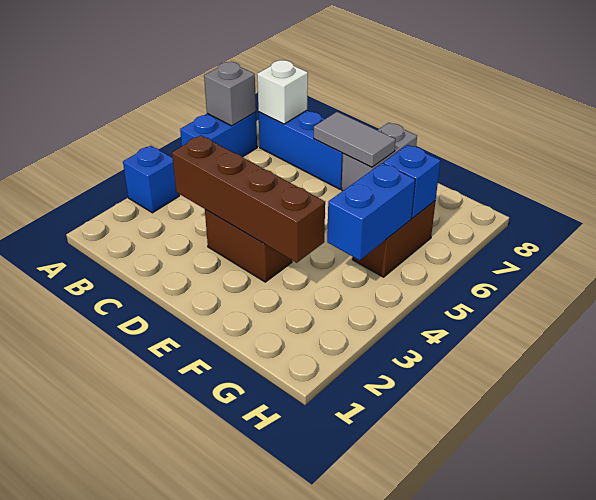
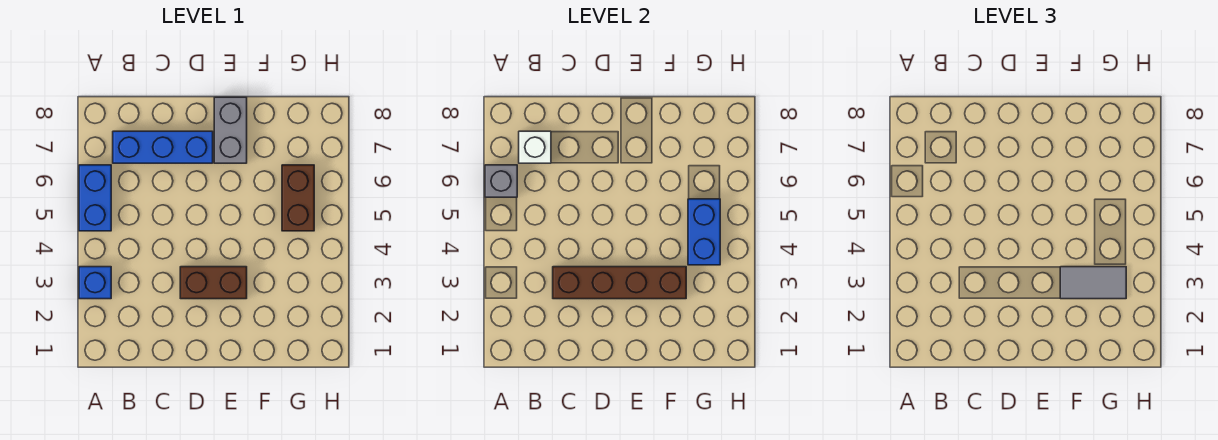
grey tile D7:E7 level 2 -> grey tile F3:G3 level 3
blue brick G6 level 2 -> none

